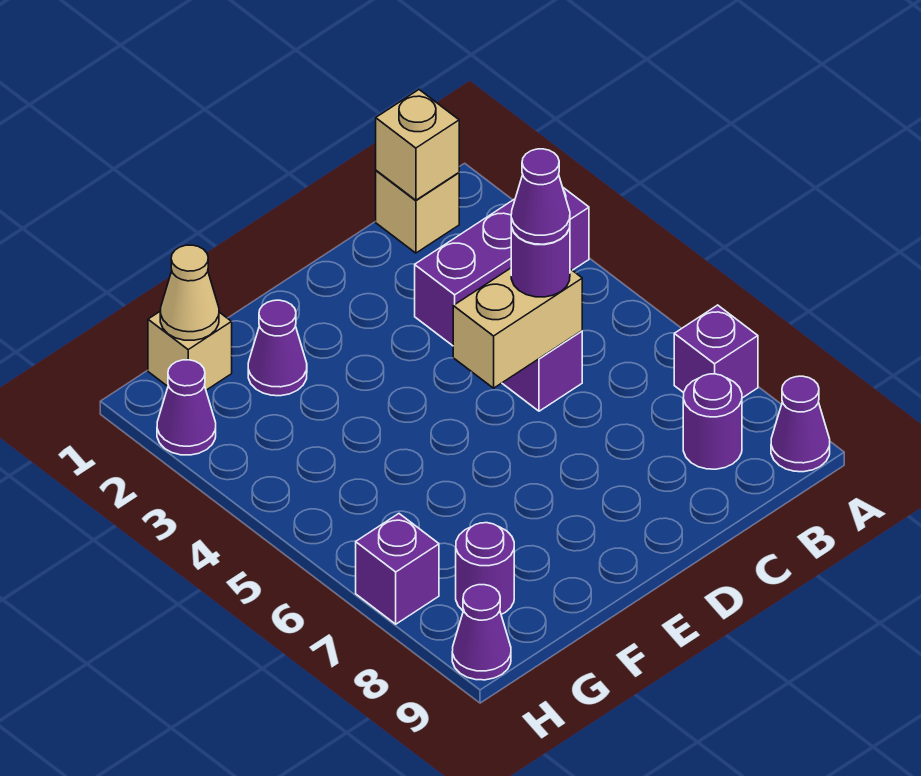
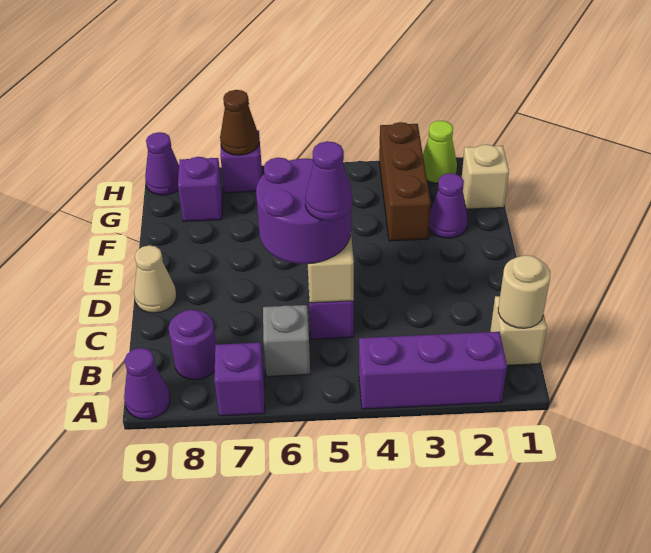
purple brick A3:C3 level 1 -> purple brick A2:A4 level 1
tan brick B1 level 2 -> tan round brick B1 level 2
none -> grey brick B6 level 1
purple round brick C5 level 3 -> purple round brick C5:D6 level 3
none -> brown brick F3:H3 level 1
tan cone G1 level 2 -> tan cone D9 level 1
purple round brick G8 level 1 -> purple brick G8 level 1
purple cone H2 level 1 -> lime cone H2 level 1
none -> brown cone H7 level 2

